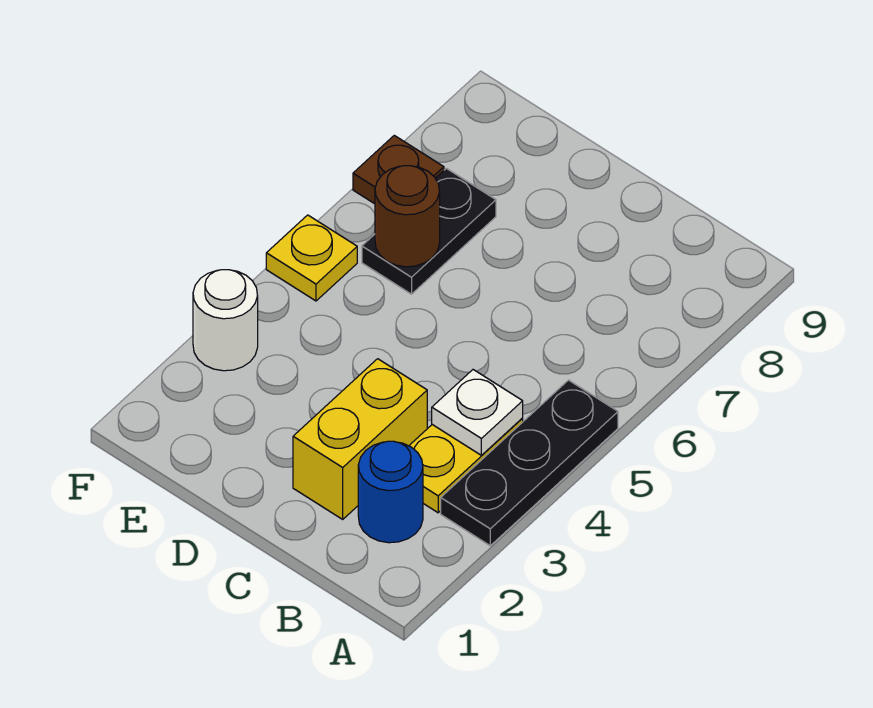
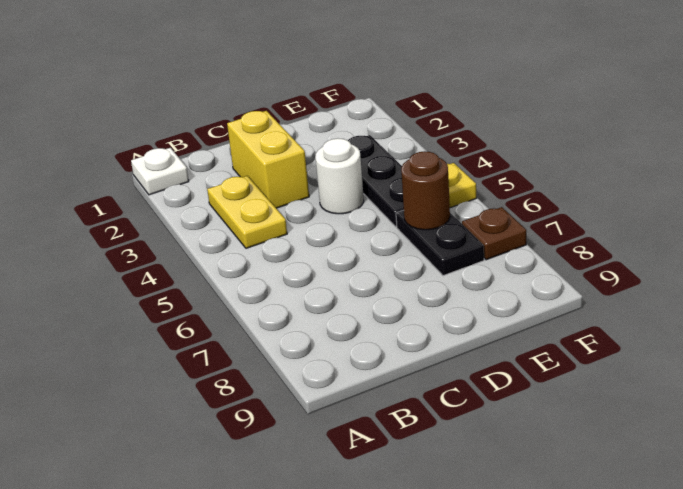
black plate A3:A5 level 1 -> black plate E3:E5 level 1
blue round brick B2 level 1 -> none
white plate B4 level 2 -> white plate A1 level 1
white round brick F3 level 1 -> white round brick D4 level 1

